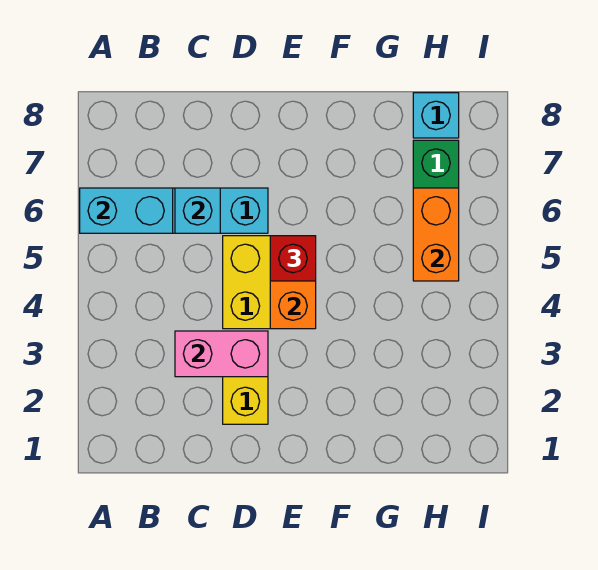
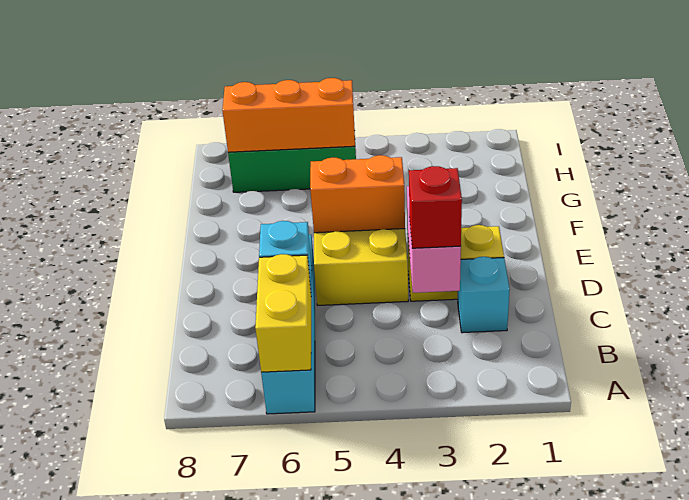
cyan brick A6:B6 level 2 -> yellow brick A6:B6 level 2
red brick E5 level 3 -> red brick C3 level 3
orange brick H5:H6 level 2 -> orange brick H5:H7 level 2
cyan brick H8 level 1 -> cyan brick C2 level 1

